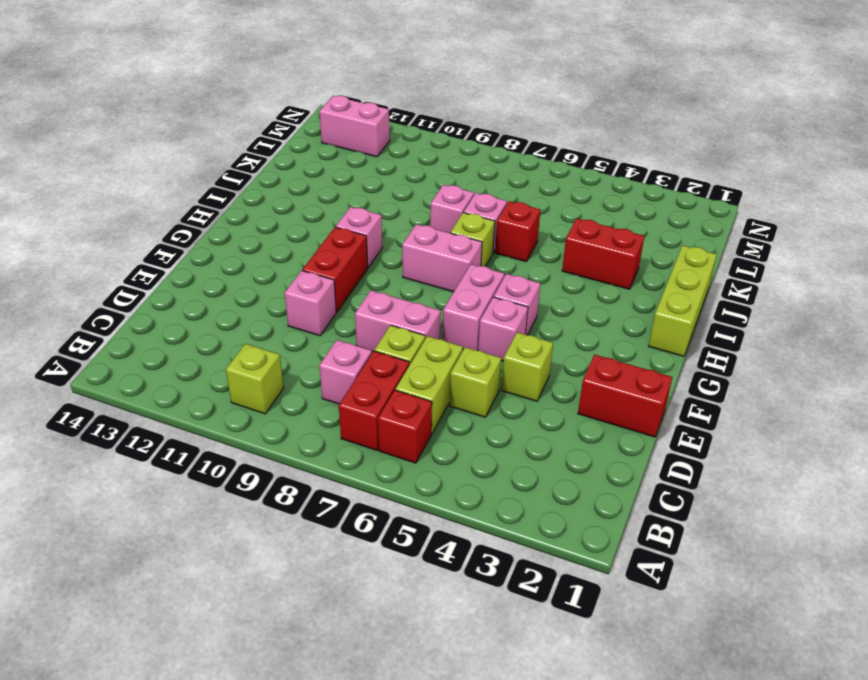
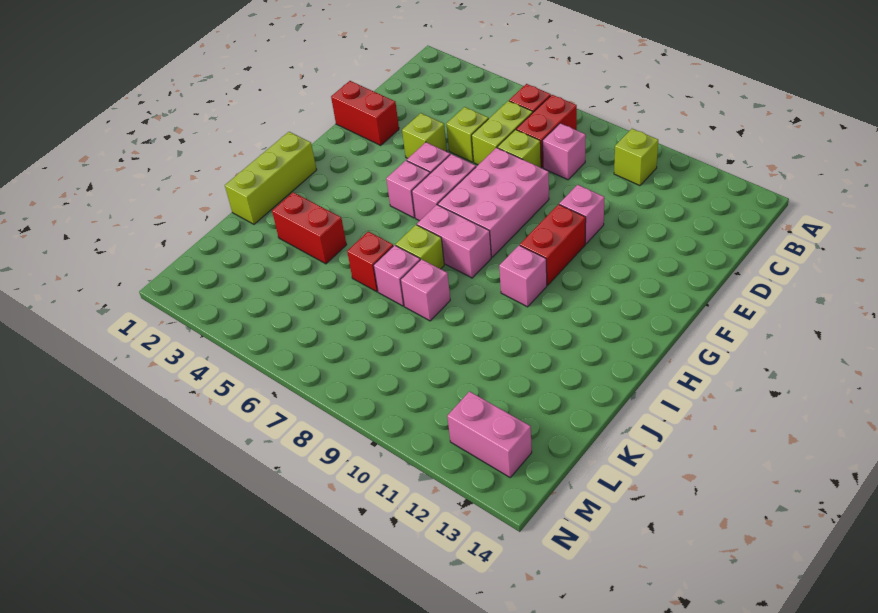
pink brick E7:E8 level 1 -> pink brick E7:G8 level 1

